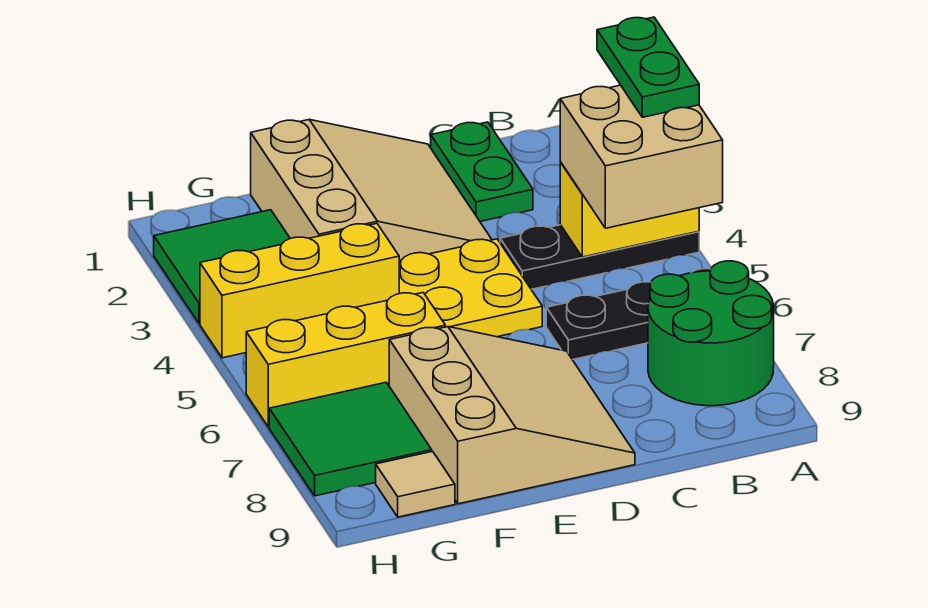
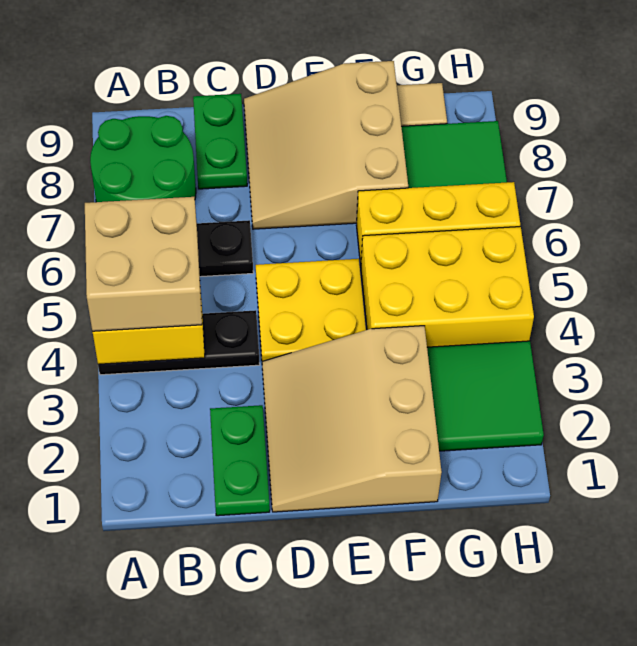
green plate A3:A4 level 4 -> green plate C8:C9 level 1
yellow brick F4:H4 level 1 -> yellow brick F4:H5 level 1

